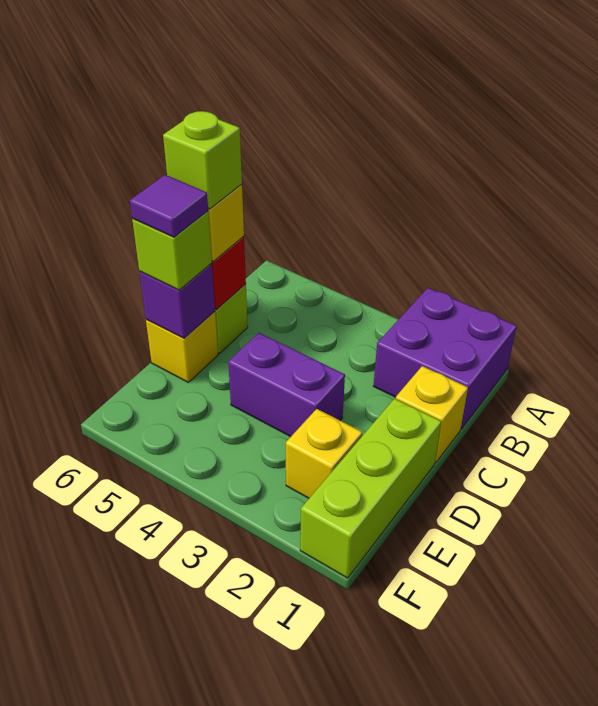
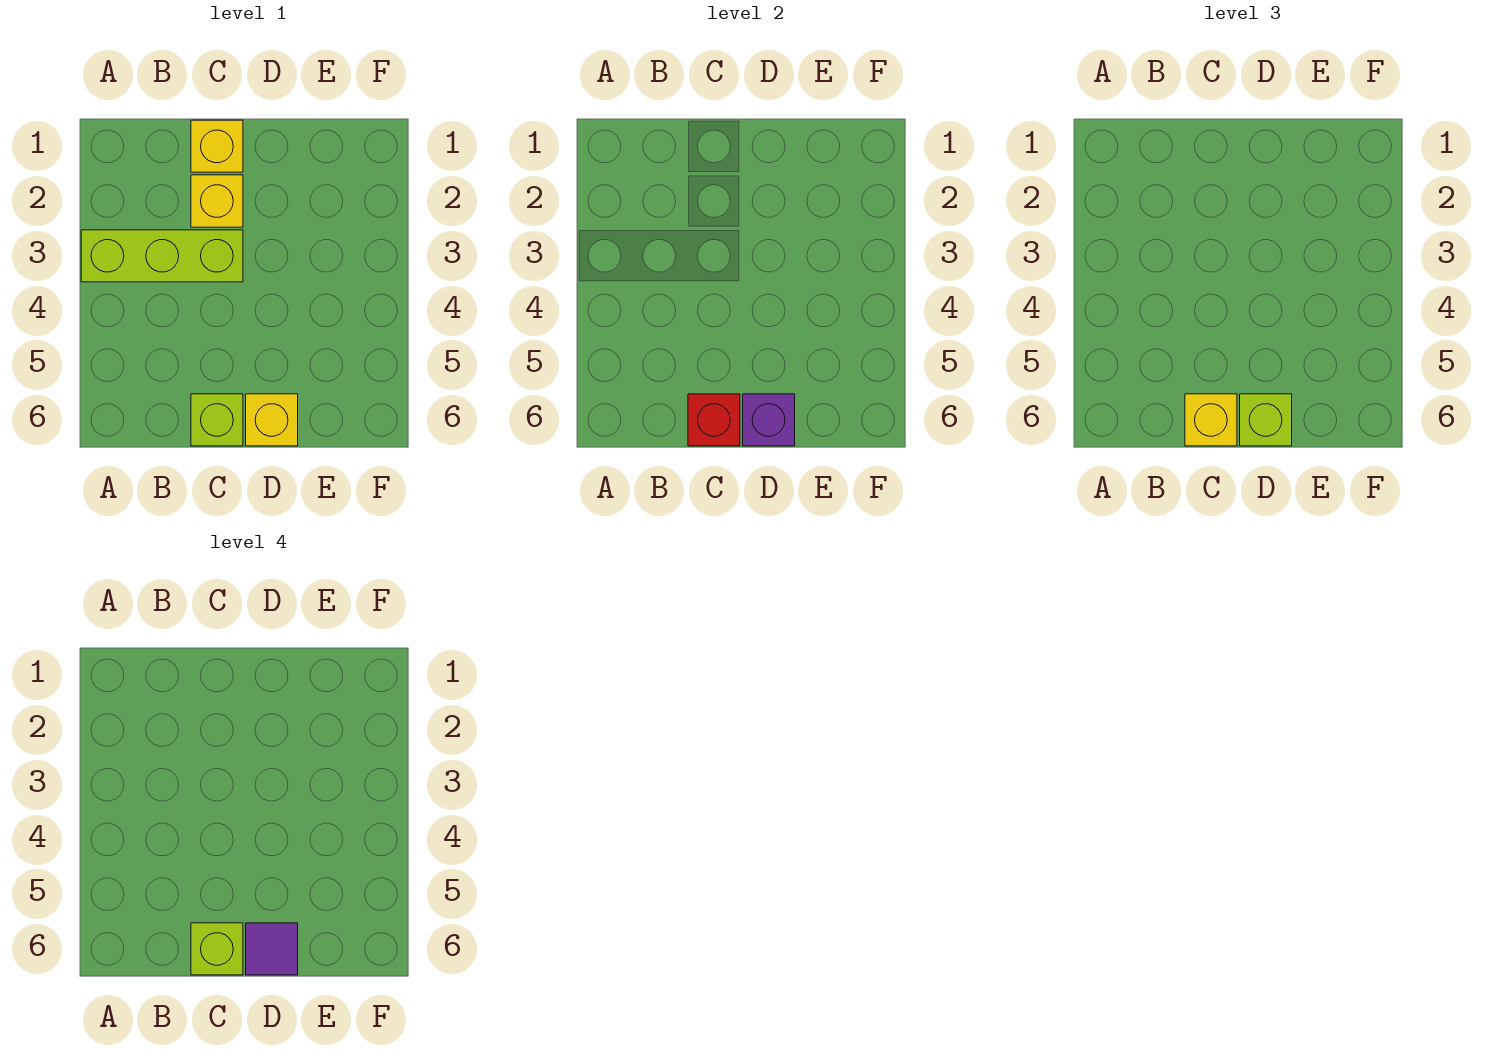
purple brick A1:B2 level 1 -> none
lime brick D1:F1 level 1 -> lime brick A3:C3 level 1
purple brick D3:D4 level 1 -> none
yellow brick E2 level 1 -> yellow brick C2 level 1

